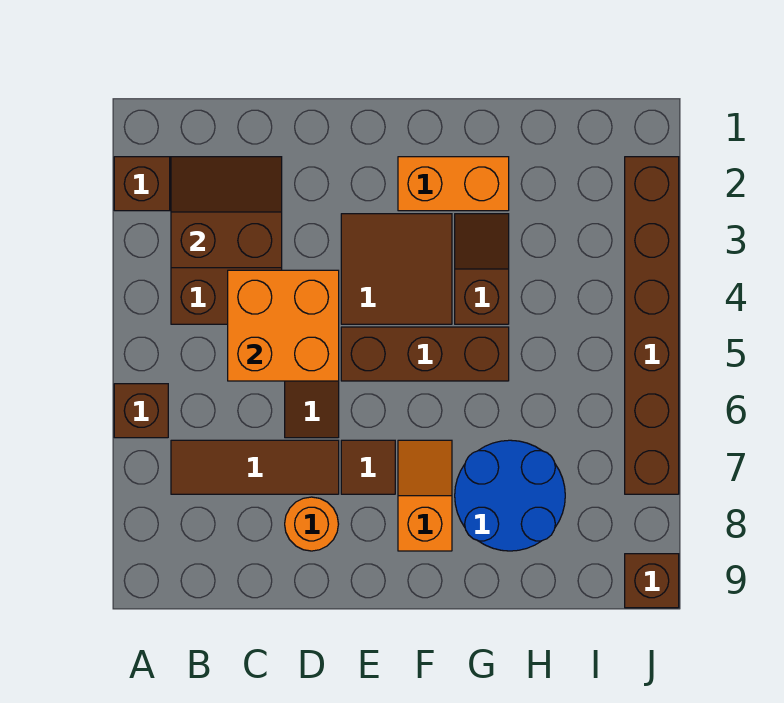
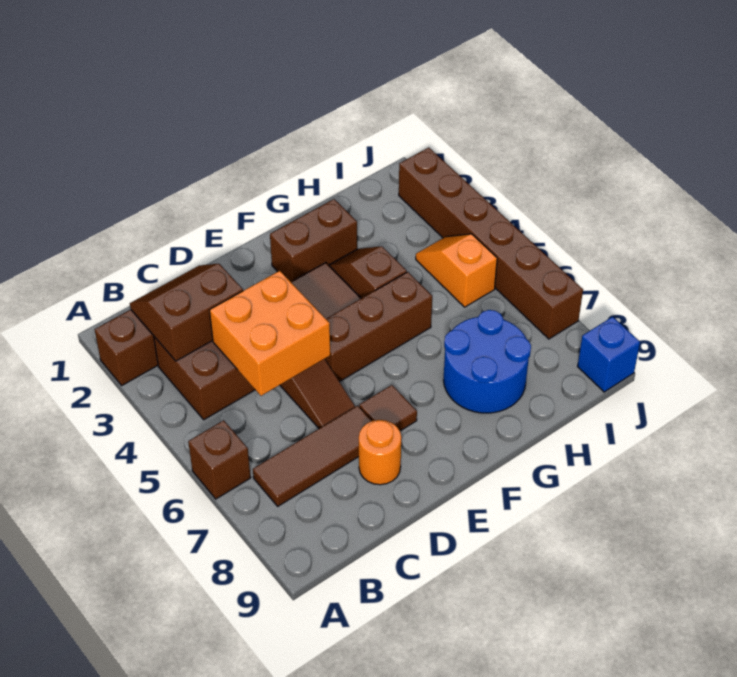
orange brick F2:G2 level 1 -> brown brick F2:G2 level 1
orange slope F7:F8 level 1 top 8 -> orange slope I4:I5 level 1 top 5
brown brick J9 level 1 -> blue brick J9 level 1

